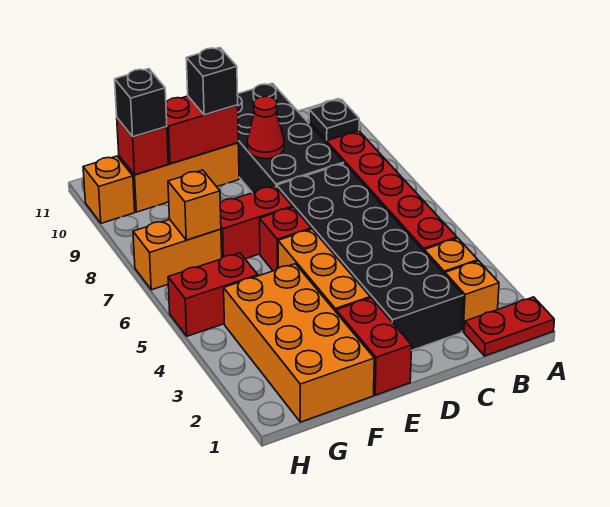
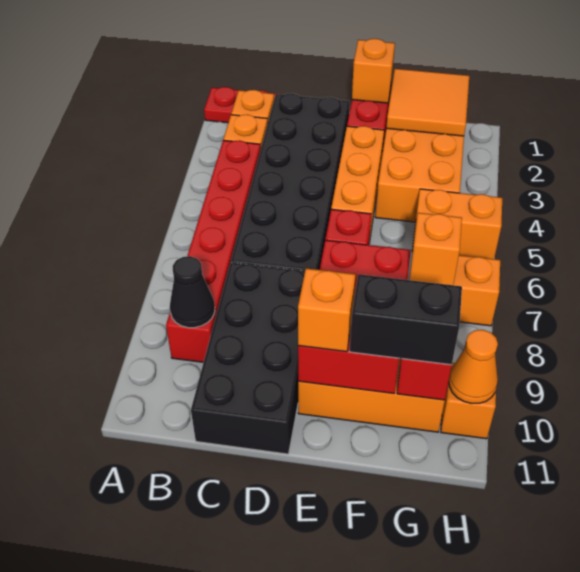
black plate B9 level 2 -> black cone B9 level 2
red cone D9 level 2 -> none
none -> orange brick E1 level 2
black brick E10 level 3 -> orange brick E10 level 3
none -> orange tile F1:G2 level 2
red brick G5:H5 level 1 -> orange brick G5:H5 level 1
black brick G10 level 3 -> black brick F10:G10 level 3
none -> orange cone H10 level 2

